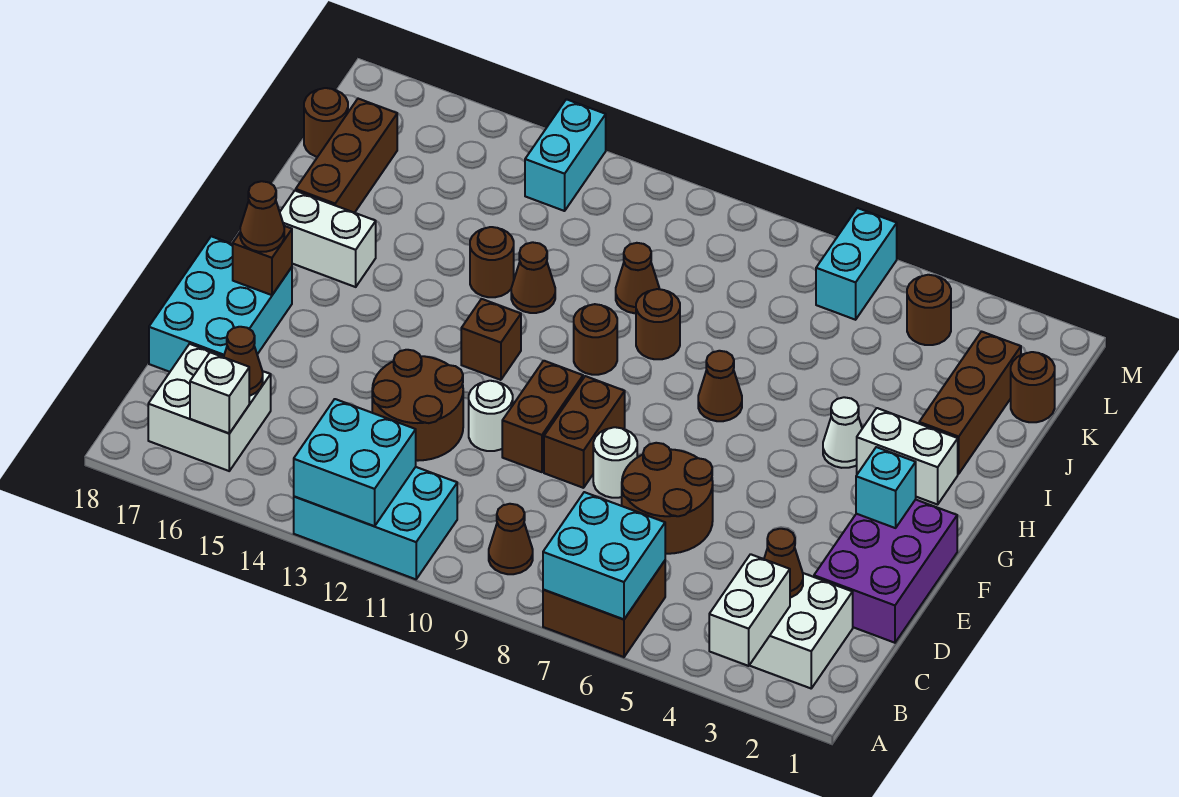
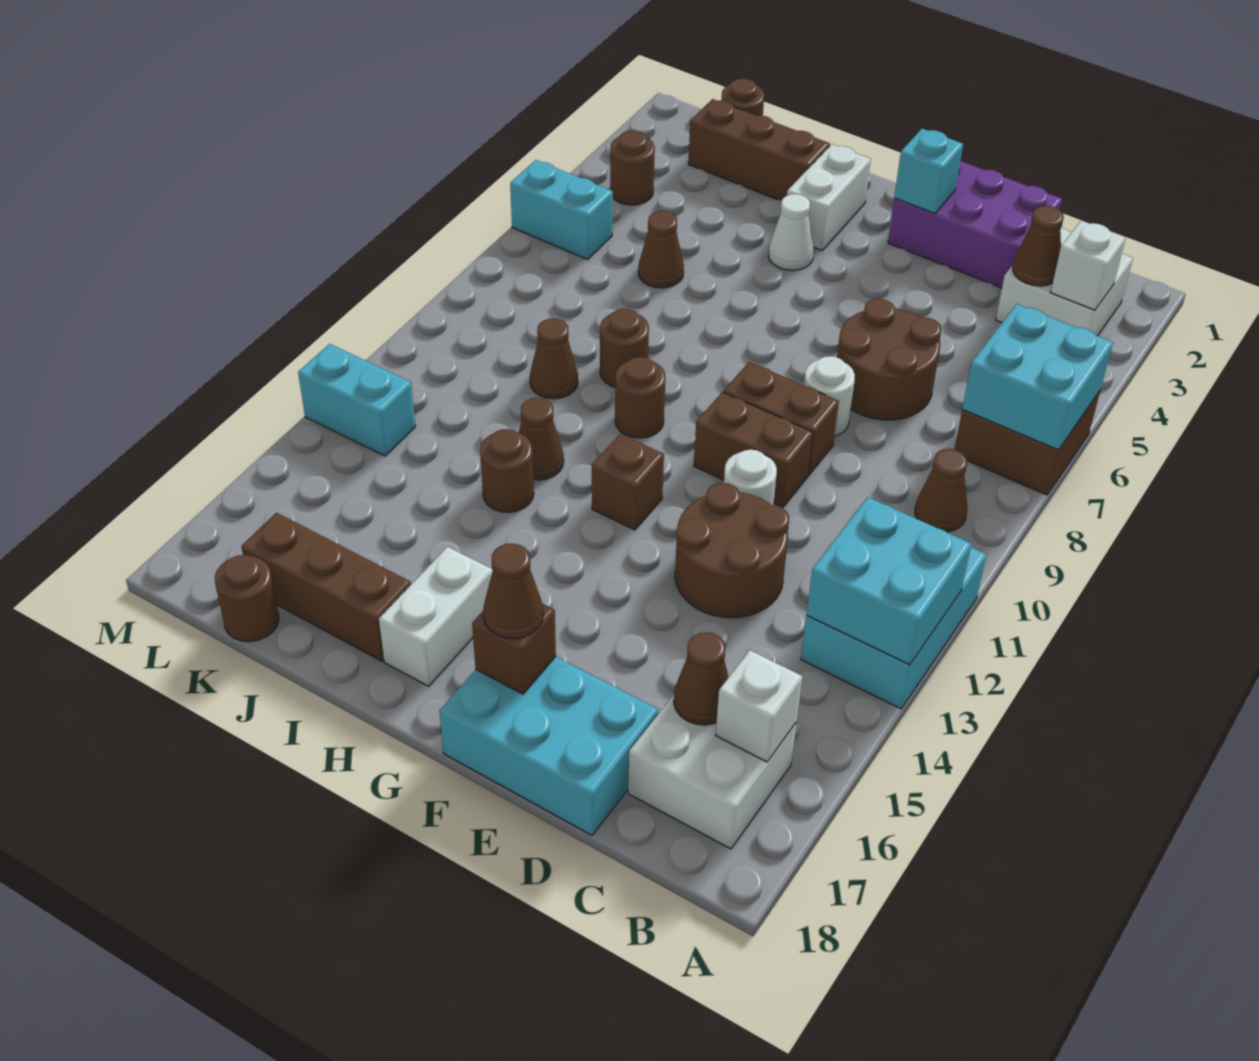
white brick A3:B3 level 2 -> white brick B3 level 2
brown cone H7 level 1 -> brown cone J6 level 1

